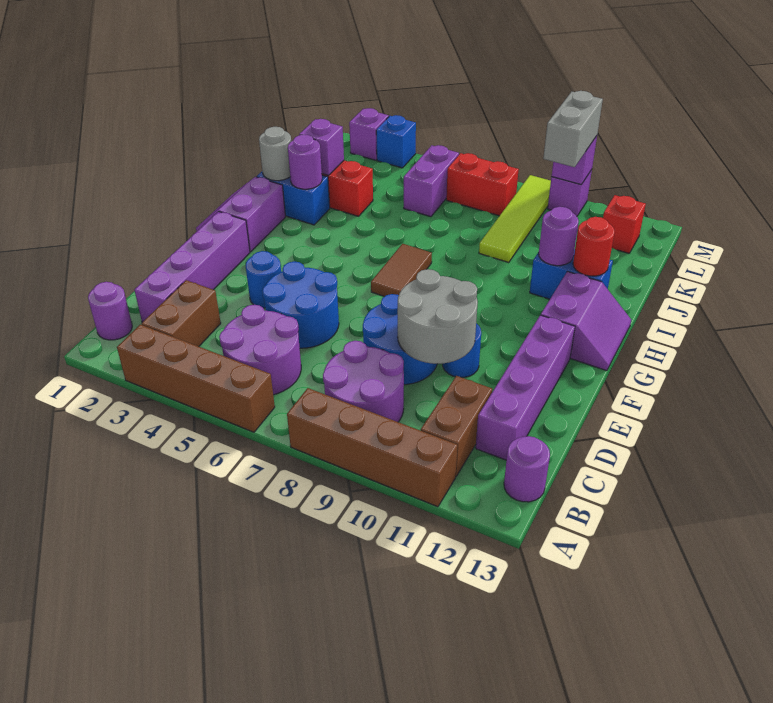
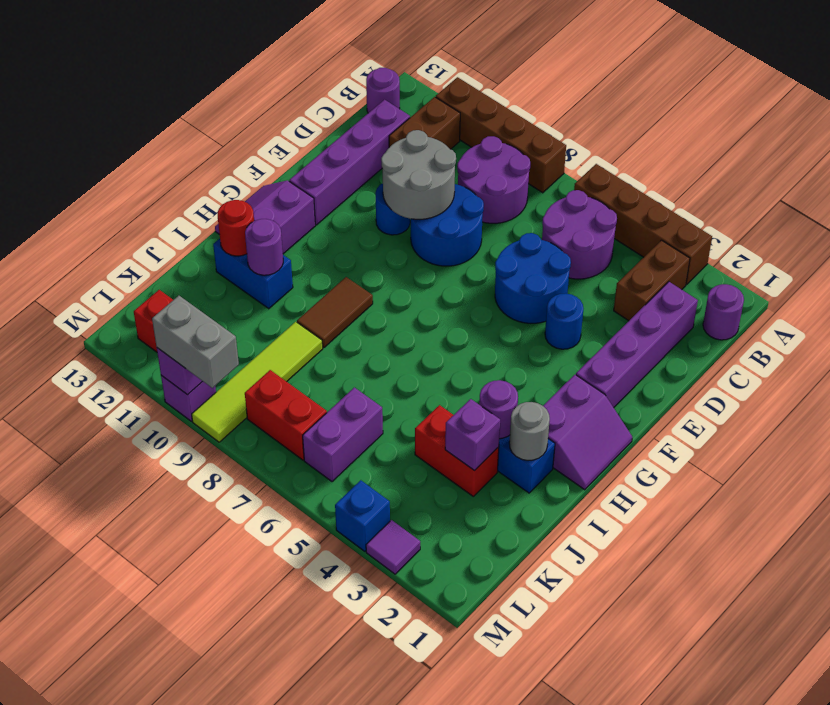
brown tile G7:H7 level 1 -> brown tile H9:I9 level 1
grey brick L10:M10 level 3 -> grey brick M9:M10 level 3
purple brick M3 level 1 -> purple tile M3 level 1

